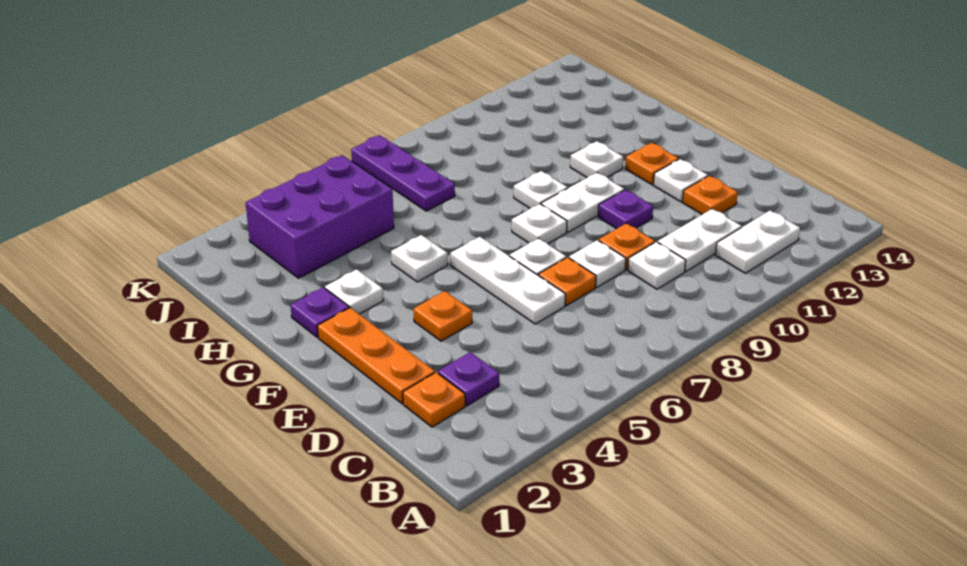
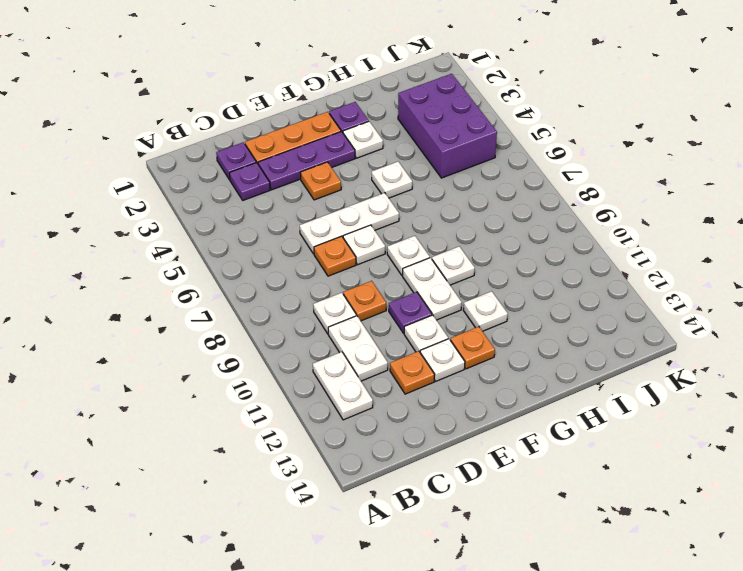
orange plate C2 level 1 -> purple plate C2 level 1
white plate D8 level 1 -> white plate E11 level 1
purple plate I7:K7 level 1 -> purple plate D3:F3 level 1

